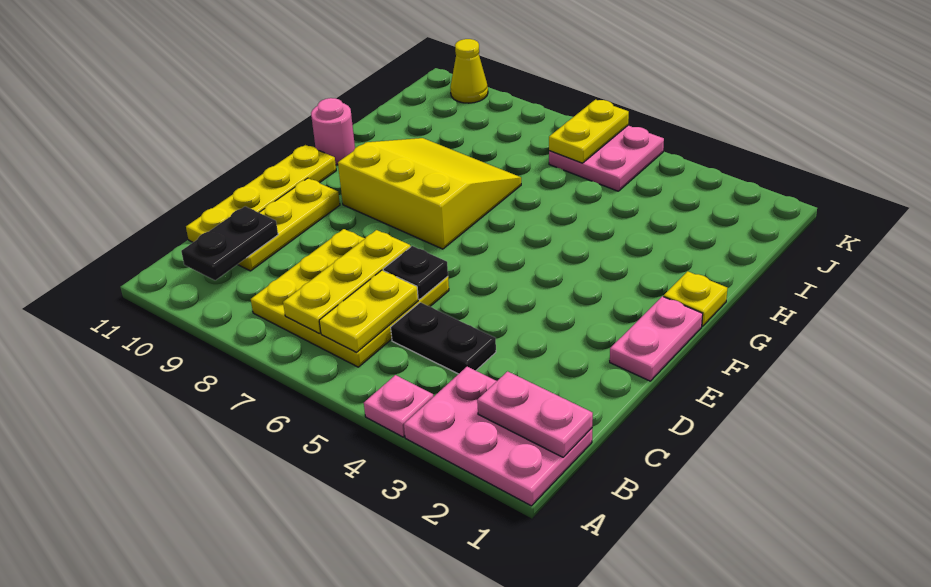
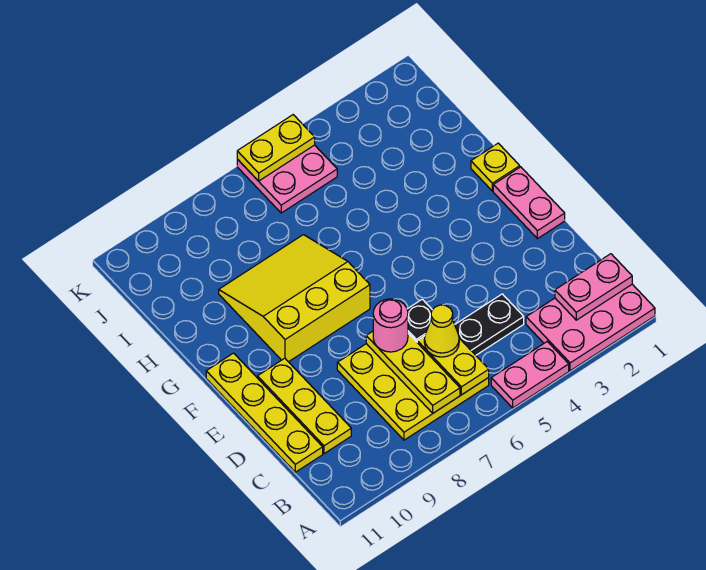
pink plate A4 level 1 -> pink plate A4:A5 level 1
black plate B10:C10 level 2 -> none
pink round brick G11 level 1 -> pink round brick D7 level 3
yellow plate J6:K6 level 2 -> yellow plate K5:K6 level 2
yellow cone K10 level 1 -> yellow cone C6 level 3

